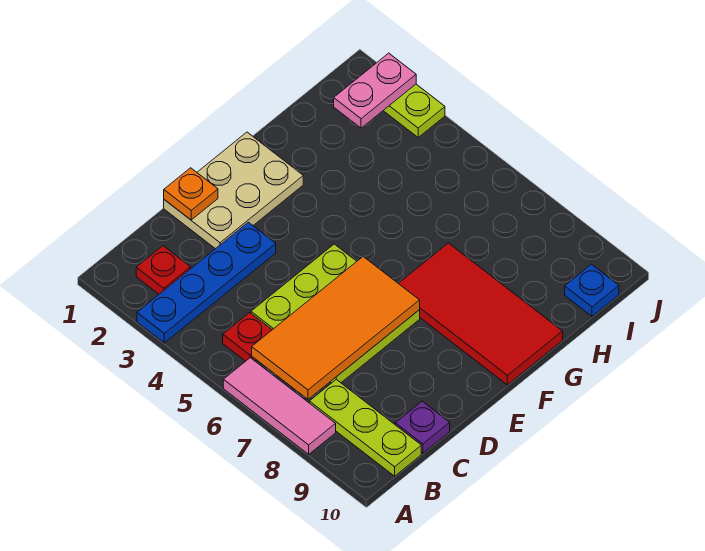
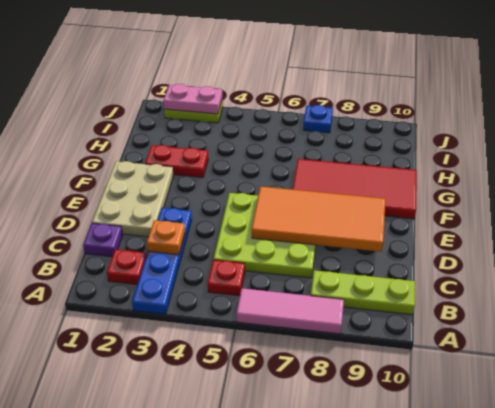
orange tile B6:E7 level 2 -> orange tile D6:E9 level 2
purple plate C10 level 1 -> purple plate C1 level 1
orange plate D1 level 2 -> orange plate C3 level 2
none -> red plate G2:G3 level 1
pink plate I2:J2 level 2 -> pink plate J2:J3 level 2
blue plate I10 level 1 -> blue plate J7 level 1

